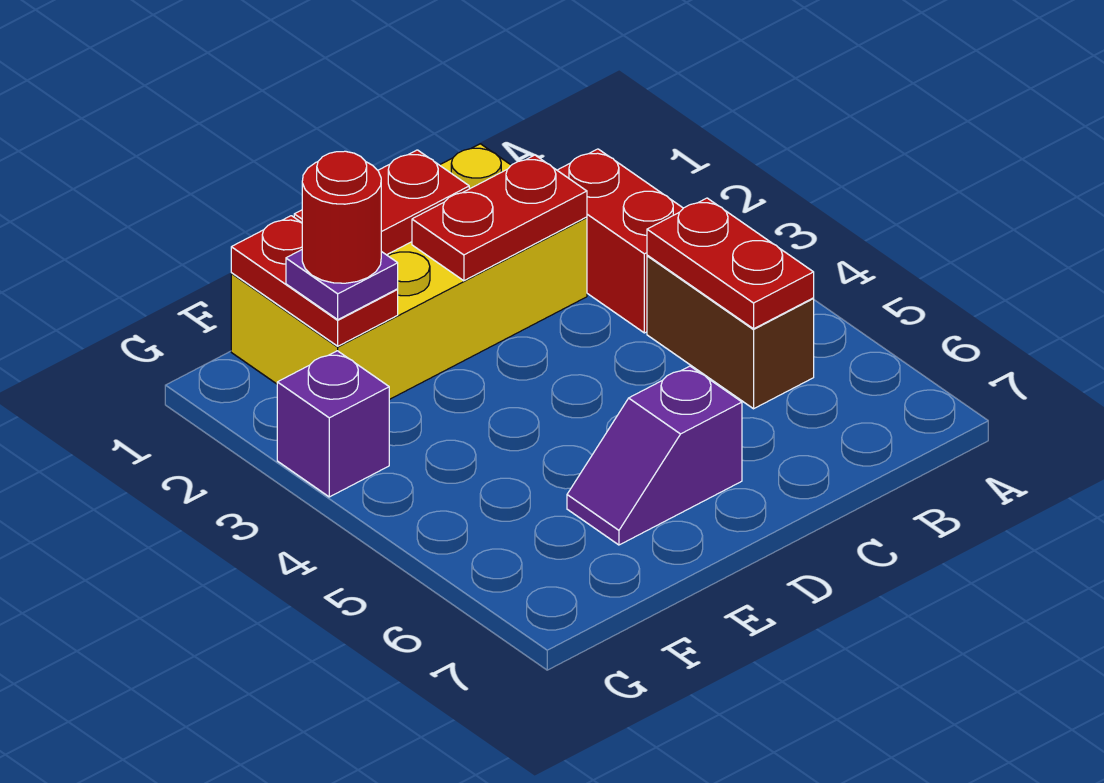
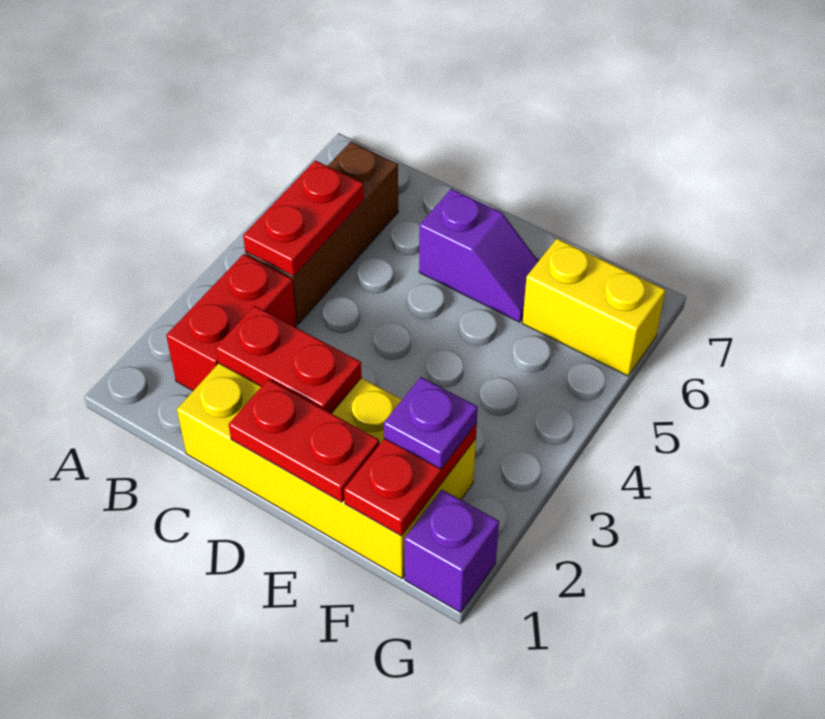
brown brick B4:B5 level 1 -> brown brick B4:B6 level 1
red round brick F2 level 4 -> none
none -> yellow brick F6:G6 level 1
purple brick G3 level 1 -> purple brick G1 level 1

